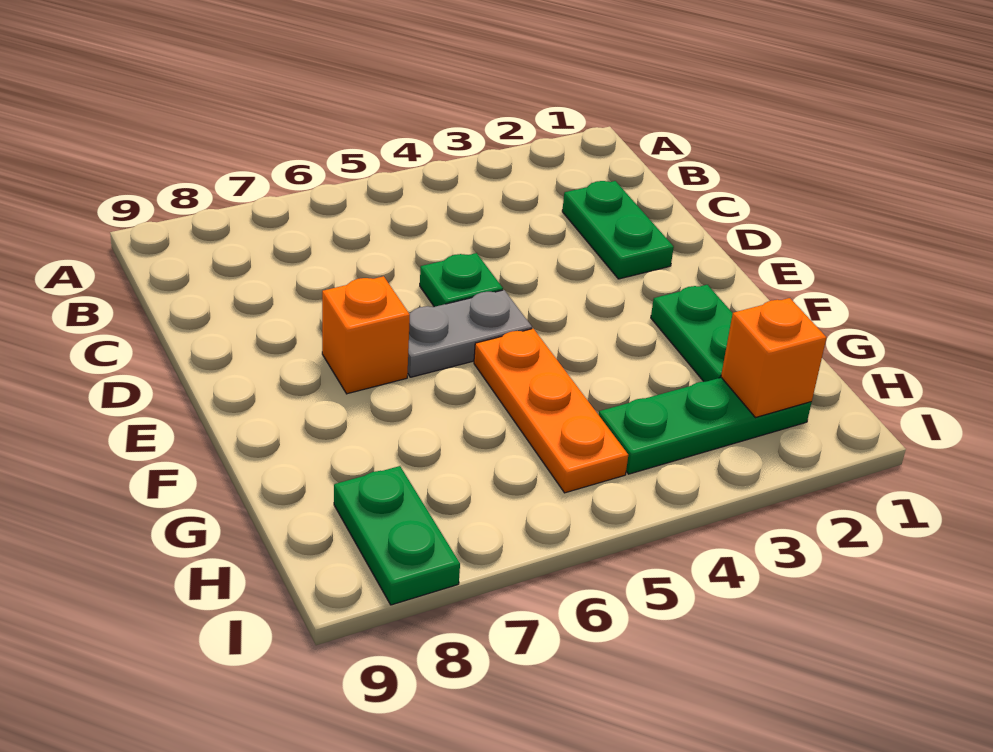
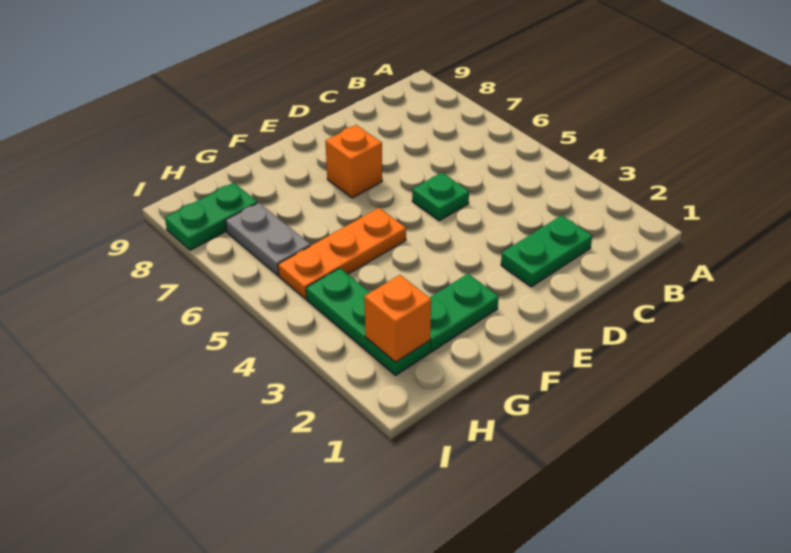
grey plate E5:E6 level 1 -> grey plate H6:H7 level 1

